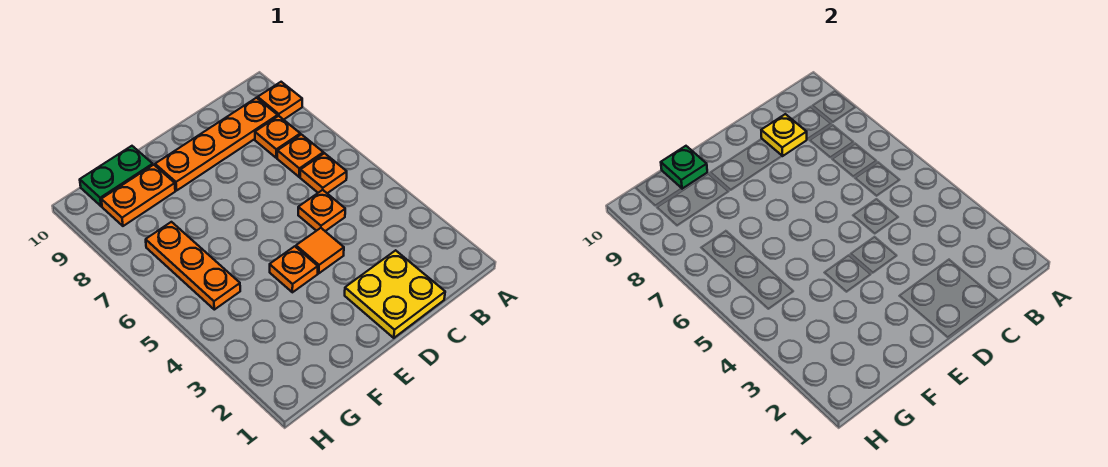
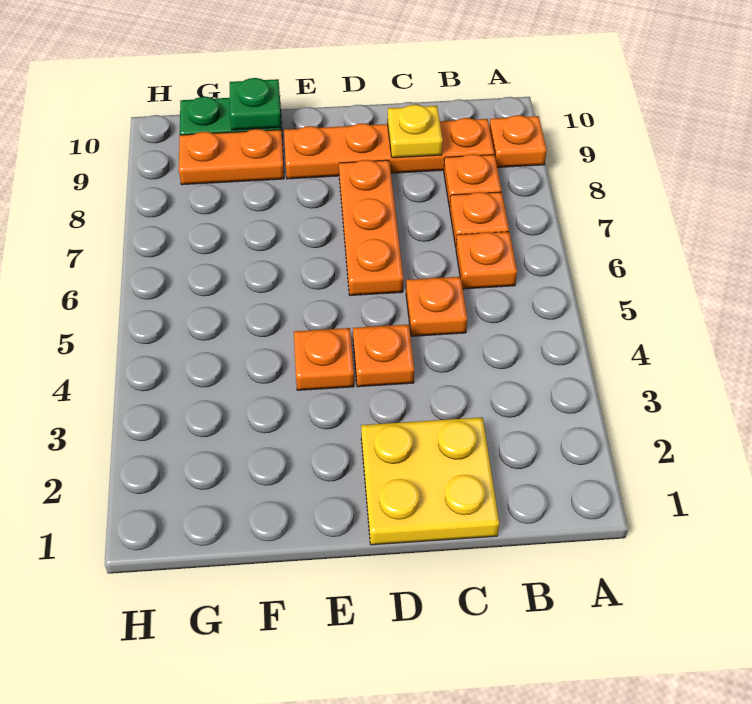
orange tile D4 level 1 -> orange plate D4 level 1
orange plate G5:G7 level 1 -> orange plate D6:D8 level 1

